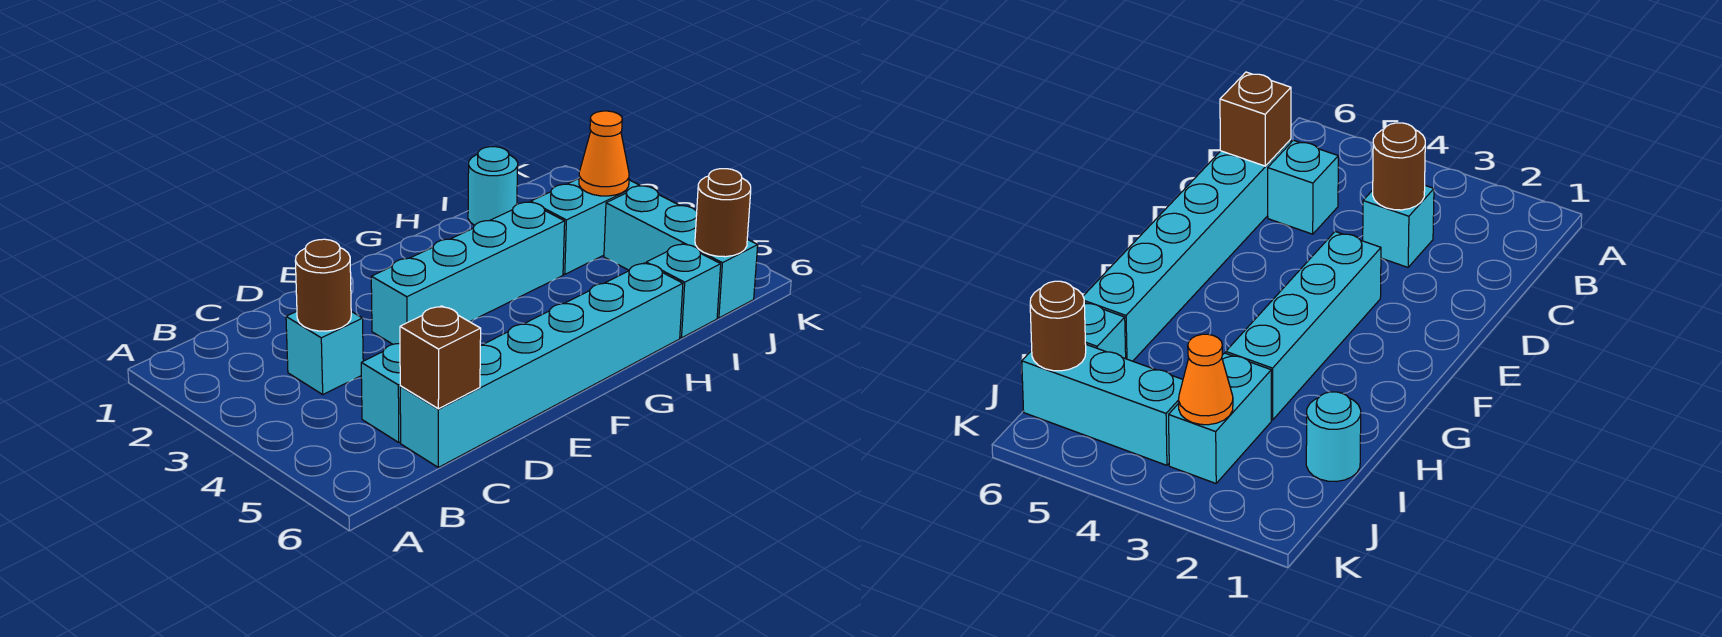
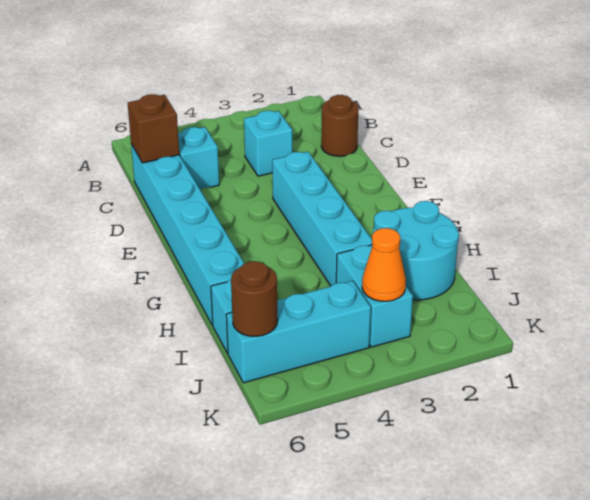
brown round brick C3 level 2 -> brown round brick C1 level 1
cyan round brick I1 level 1 -> cyan round brick H1:I2 level 1

